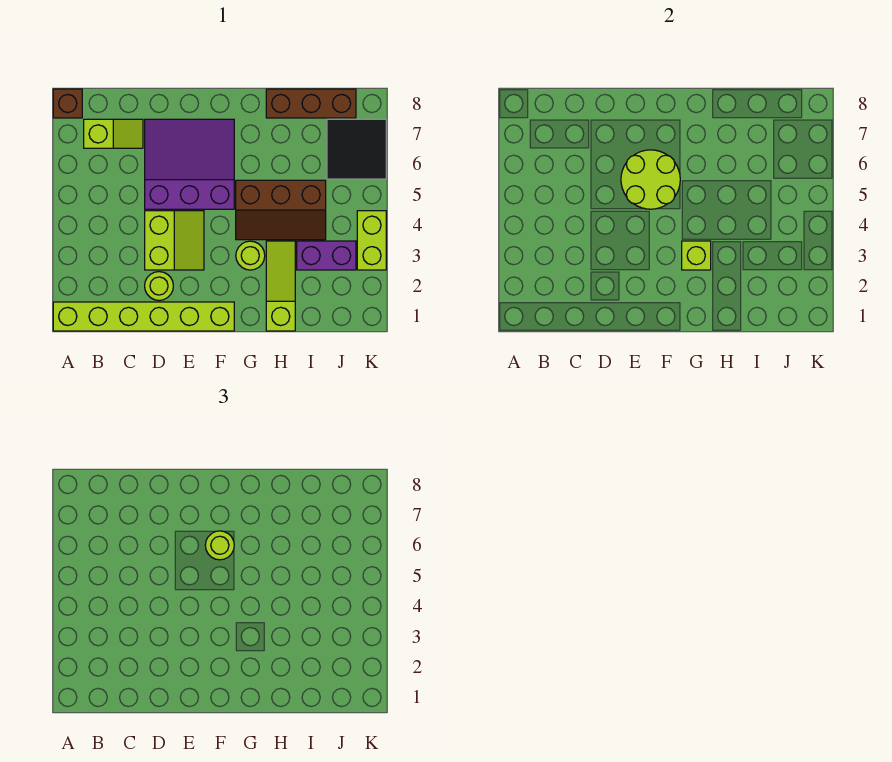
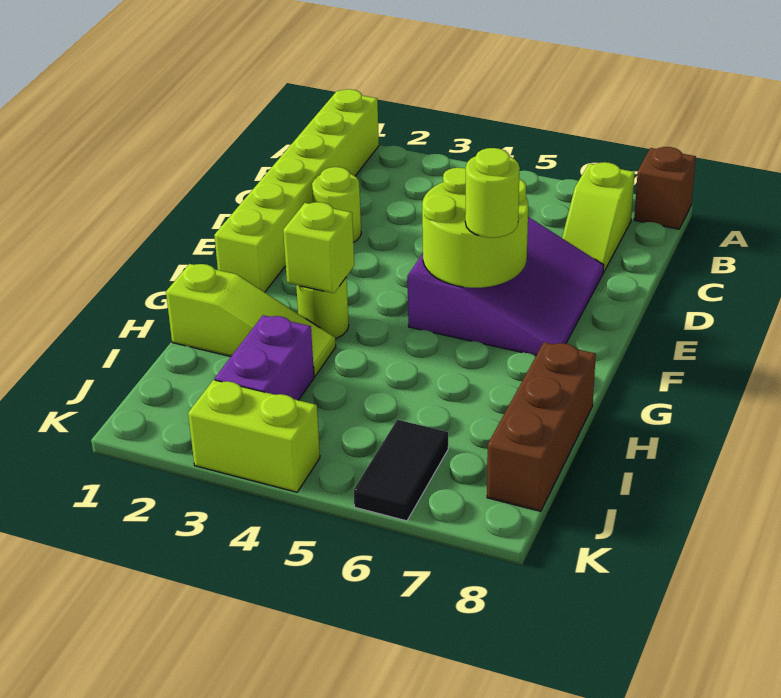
lime slope D3:E4 level 1 top D -> none
brown slope G4:I5 level 1 top 5 -> none
black tile J6:K7 level 1 -> black tile J6:K6 level 1

